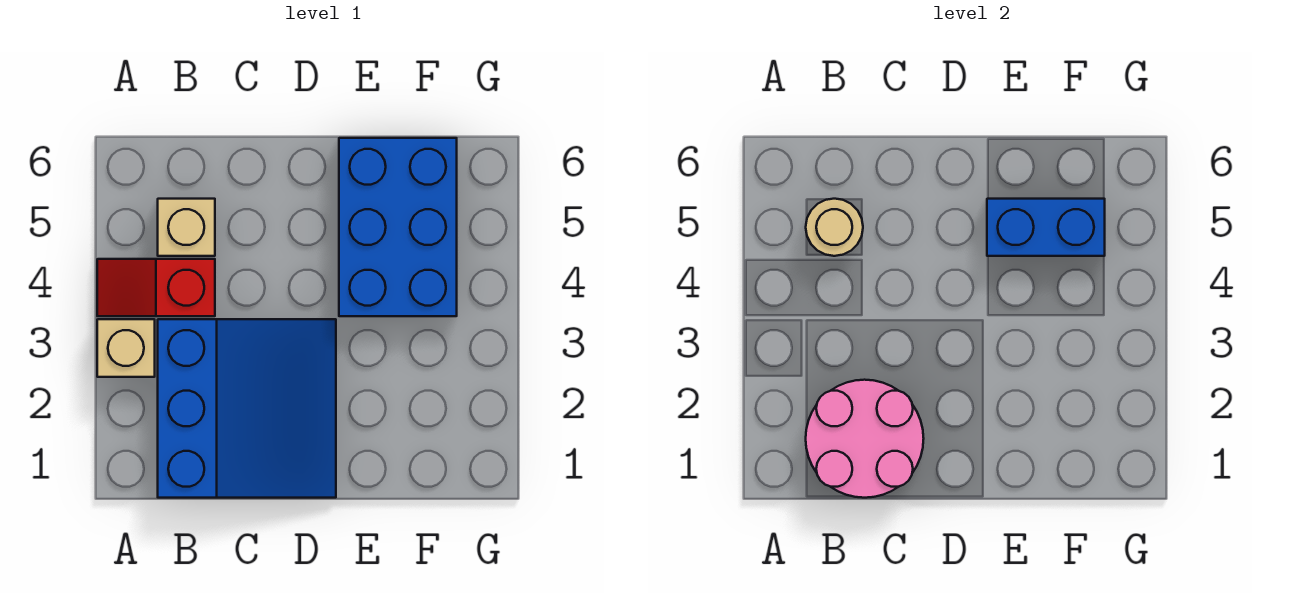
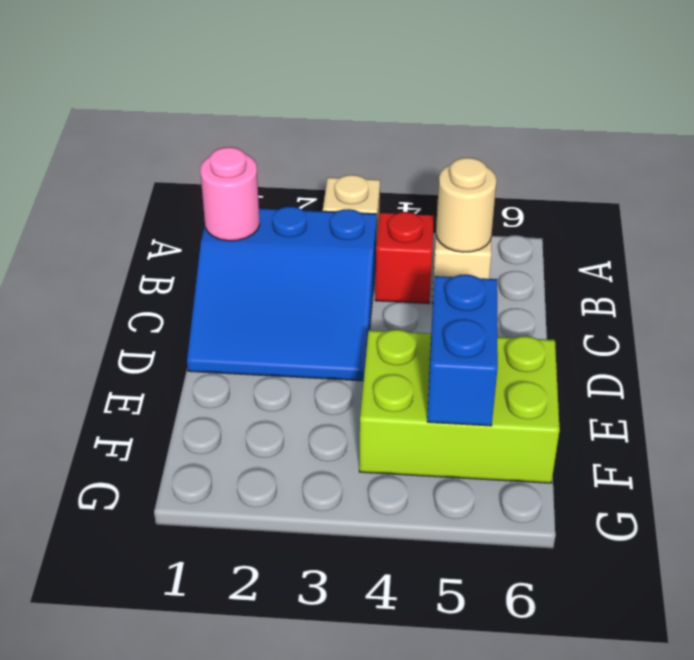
pink round brick B1:C2 level 2 -> pink round brick B1 level 2
blue brick E4:F6 level 1 -> lime brick E4:F6 level 1

